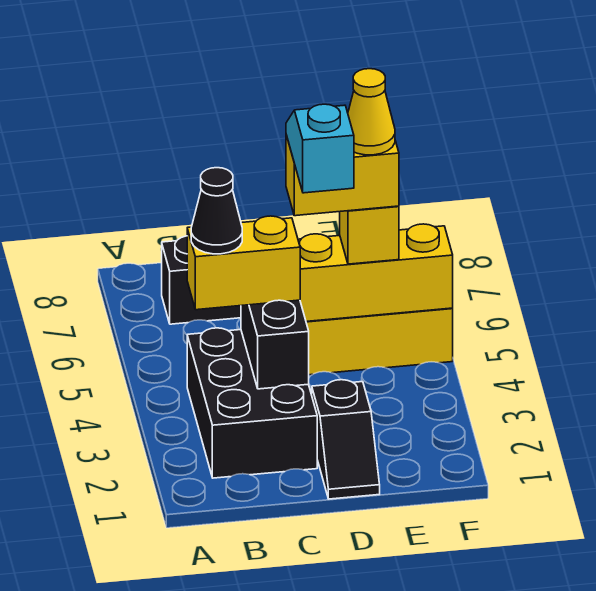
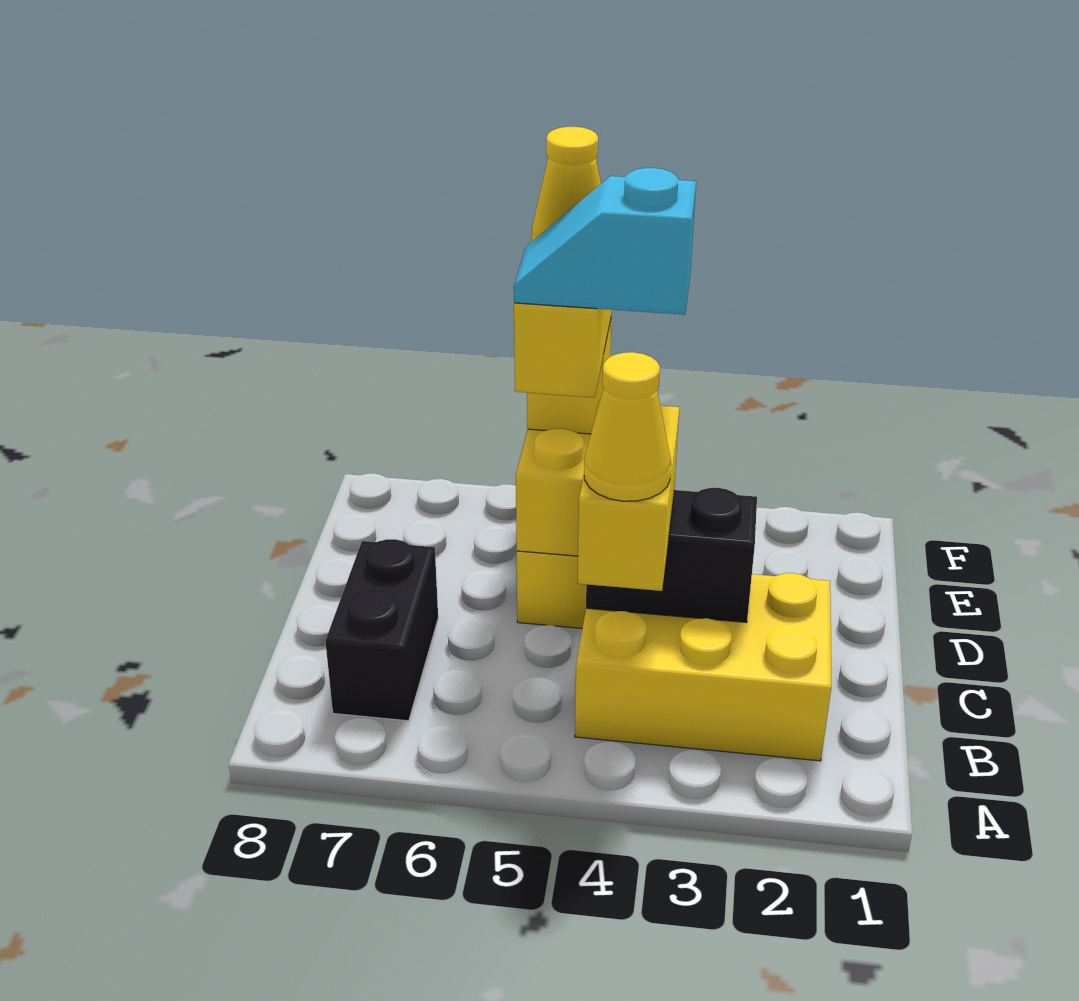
black brick B2:C4 level 1 -> yellow brick B2:C4 level 1
black cone B4 level 4 -> yellow cone B4 level 4
black slope D1:D2 level 1 top 2 -> none

